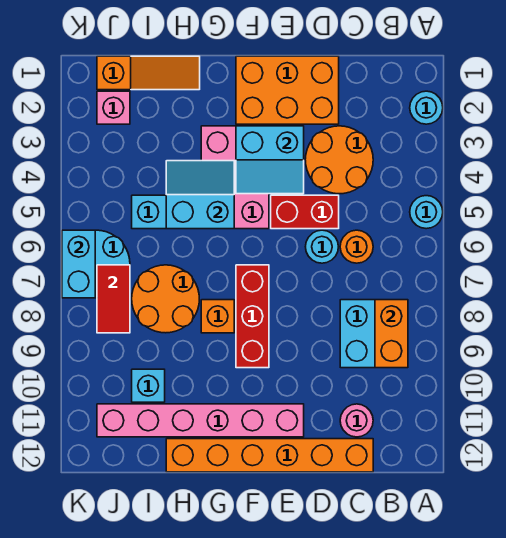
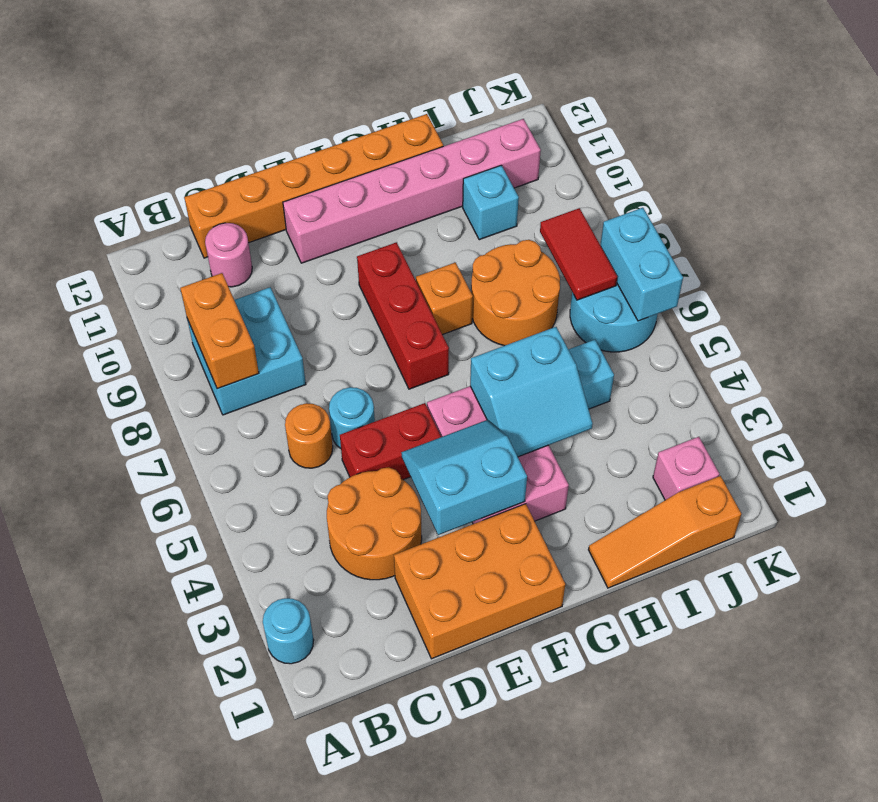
cyan round brick A5 level 1 -> none

